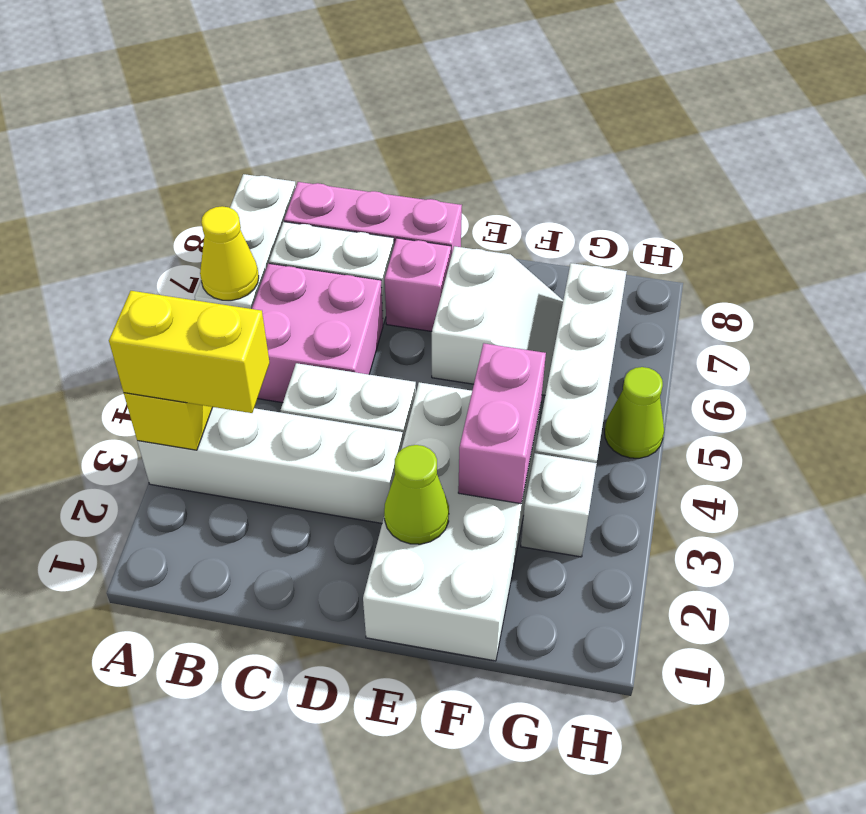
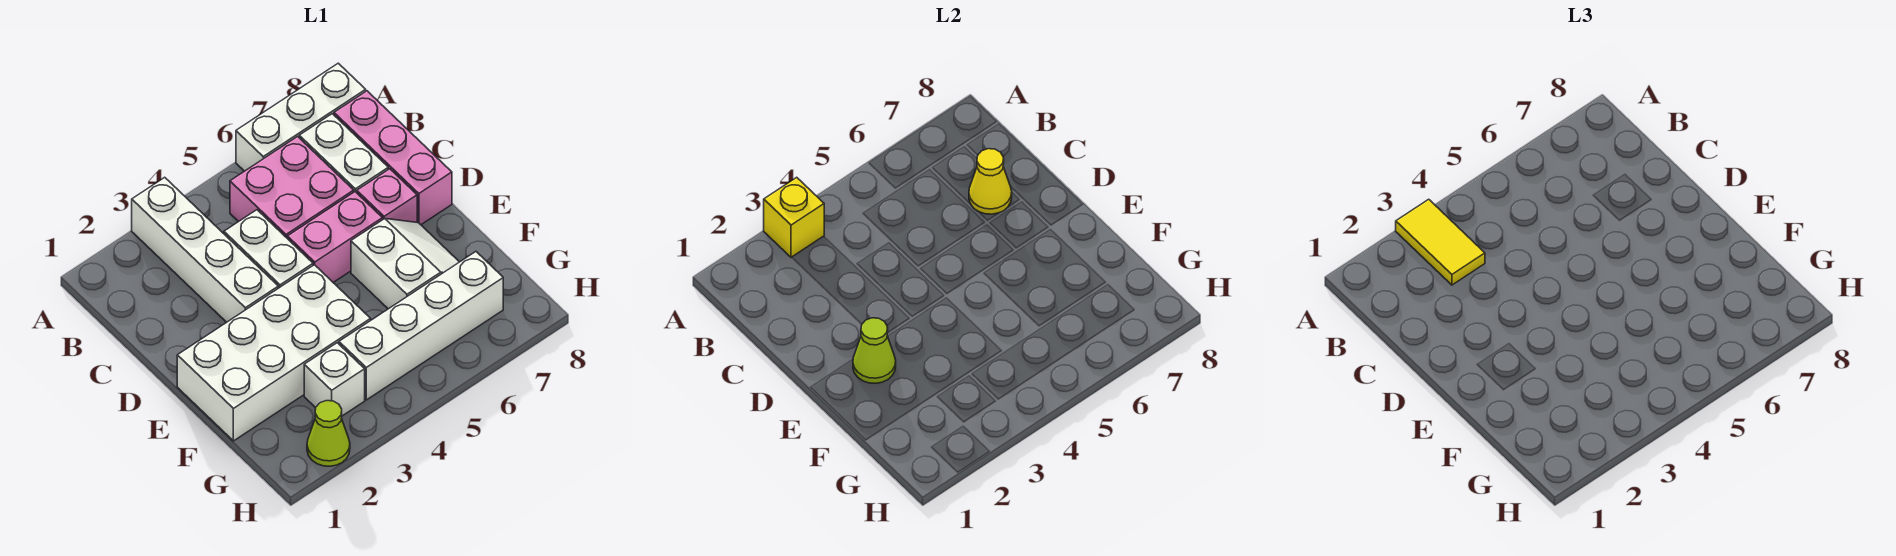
yellow brick A3:B3 level 3 -> yellow tile A3:B3 level 3
yellow cone A6 level 2 -> yellow cone C7 level 2
white slope E6:F7 level 1 top E -> white slope E6:F7 level 1 top 6
pink brick F3:F4 level 2 -> pink brick D5:D6 level 1
lime cone H5 level 1 -> lime cone H2 level 1

